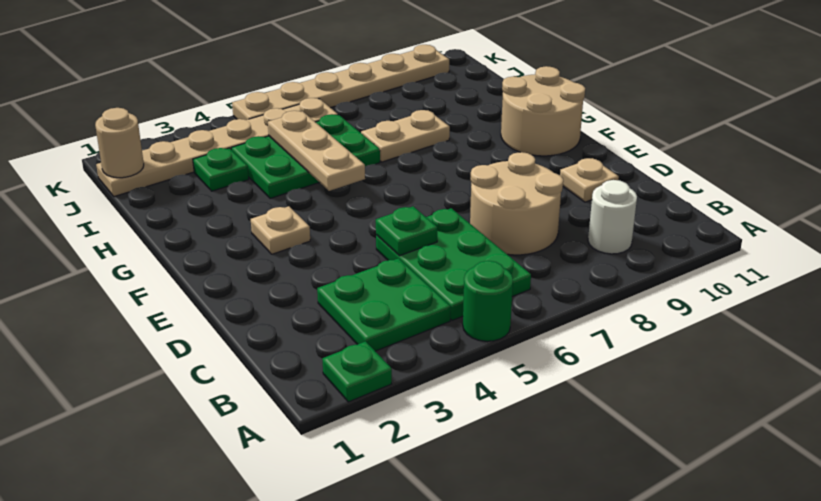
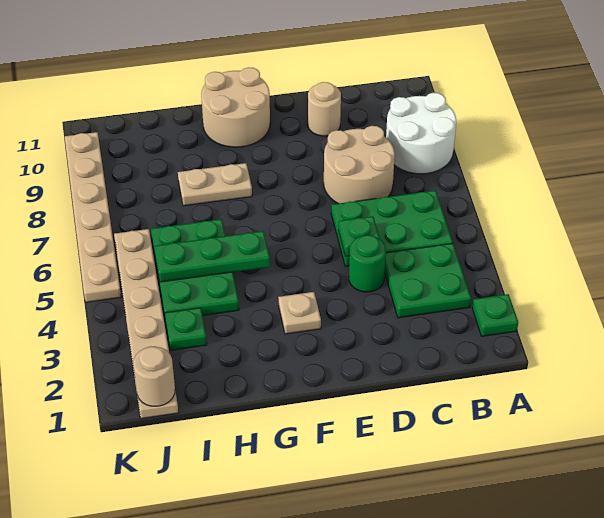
green round brick A5 level 1 -> green round brick D4 level 1
white round brick B9 level 1 -> white round brick A8:B9 level 1
tan plate D10 level 1 -> tan round brick D10 level 1
tan plate G5:I5 level 2 -> green plate G5:I5 level 2
tan plate H7:H8 level 1 -> tan plate G8:H8 level 1

